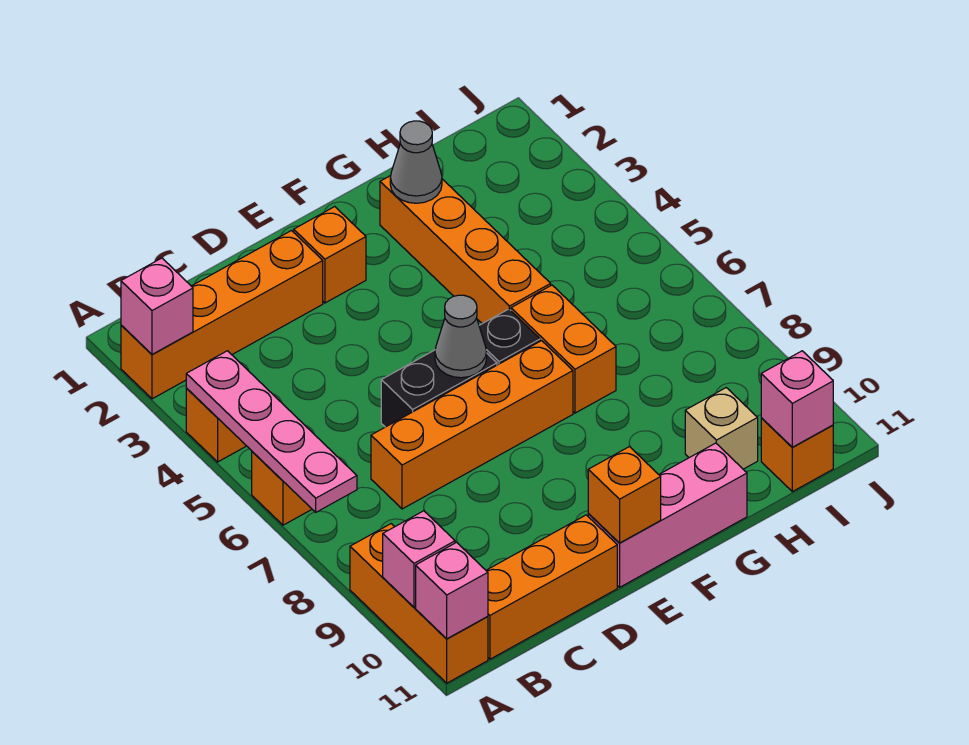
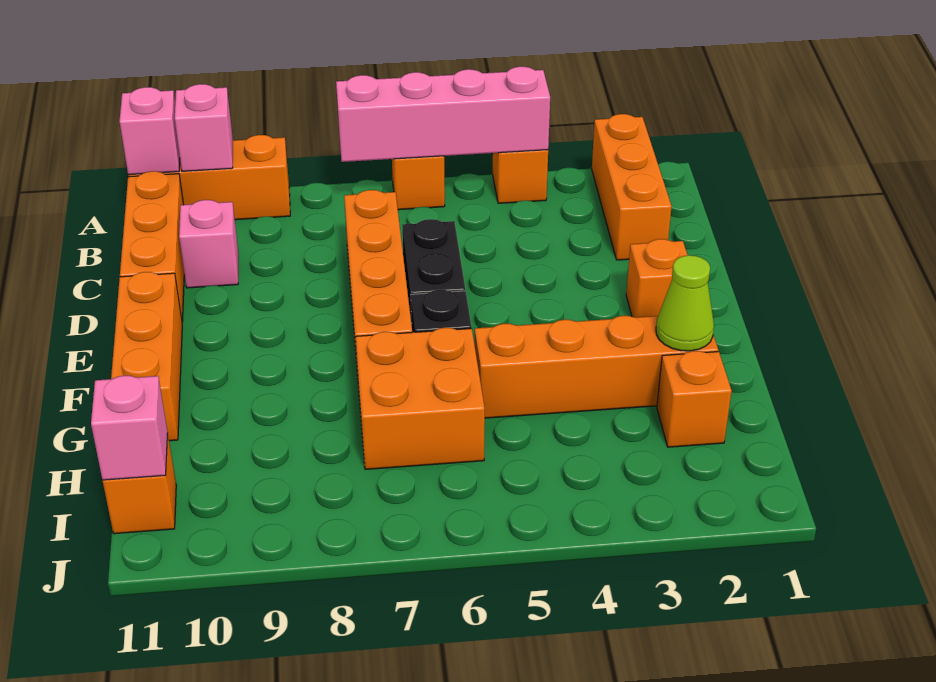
orange brick A2:D2 level 1 -> orange brick A2:C2 level 1
pink brick A2 level 2 -> pink brick C10 level 1
pink plate A4:A7 level 2 -> pink brick A4:A7 level 2
grey cone E6 level 2 -> none
pink brick E11:G11 level 1 -> orange brick E11:G11 level 1
orange brick E11 level 2 -> orange brick H2 level 1
grey cone G2 level 2 -> lime cone G2 level 2
orange brick G6:G7 level 1 -> orange brick G6:H7 level 1
tan brick H10 level 1 -> none

